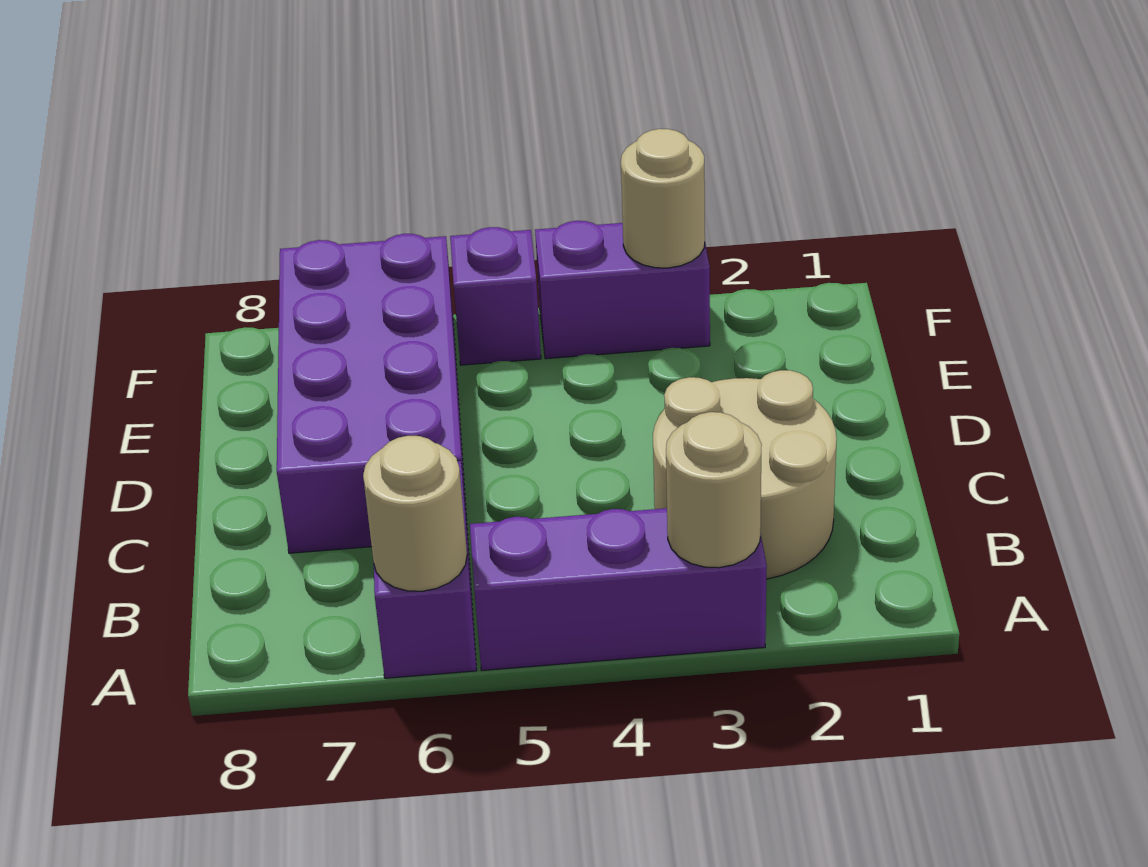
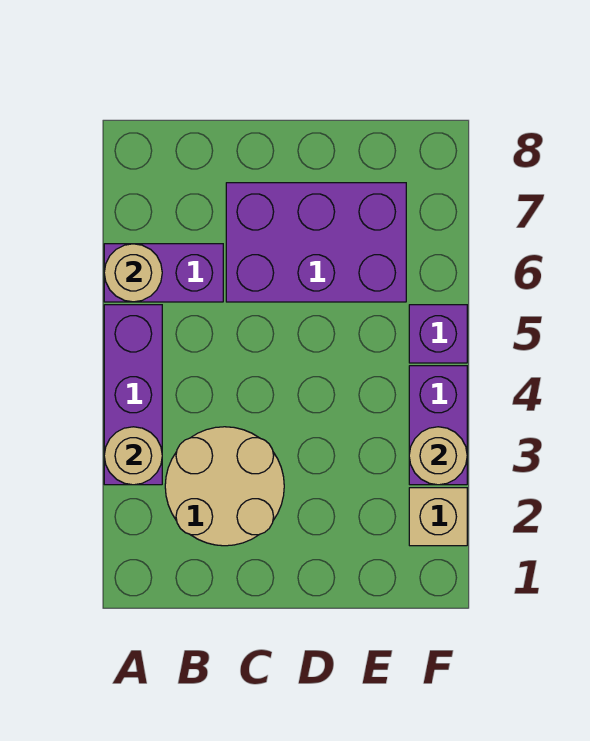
purple brick C6:F7 level 1 -> purple brick C6:E7 level 1
none -> tan brick F2 level 1

